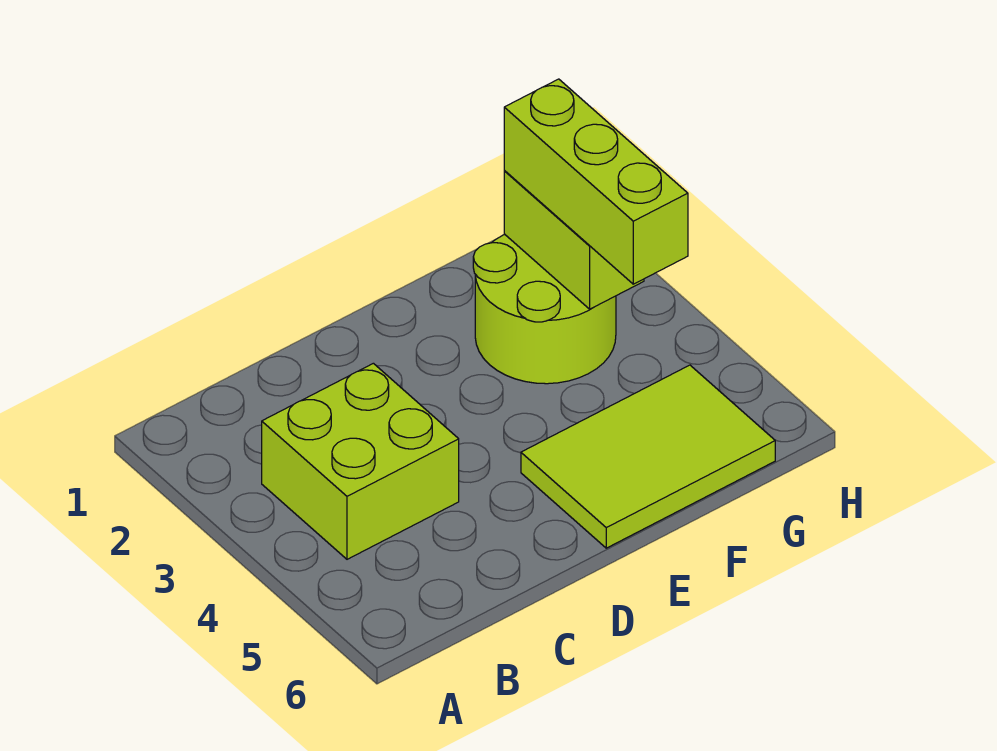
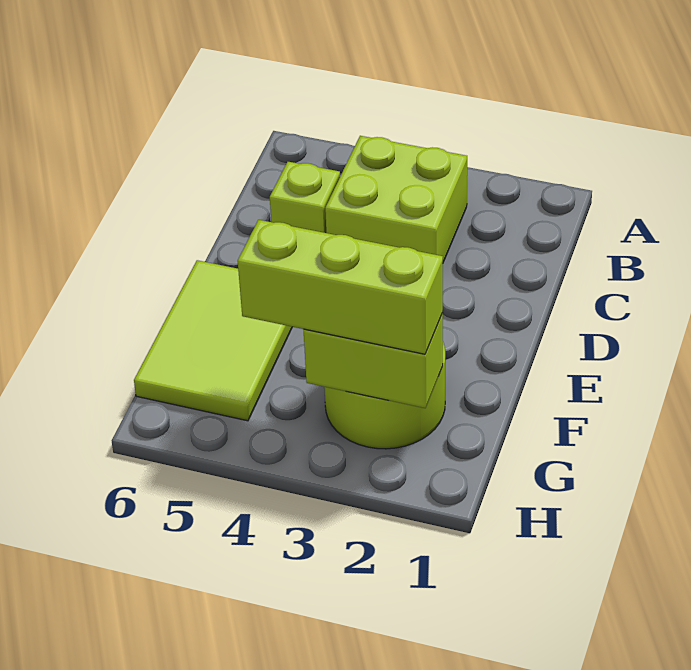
none -> lime brick C5 level 1

